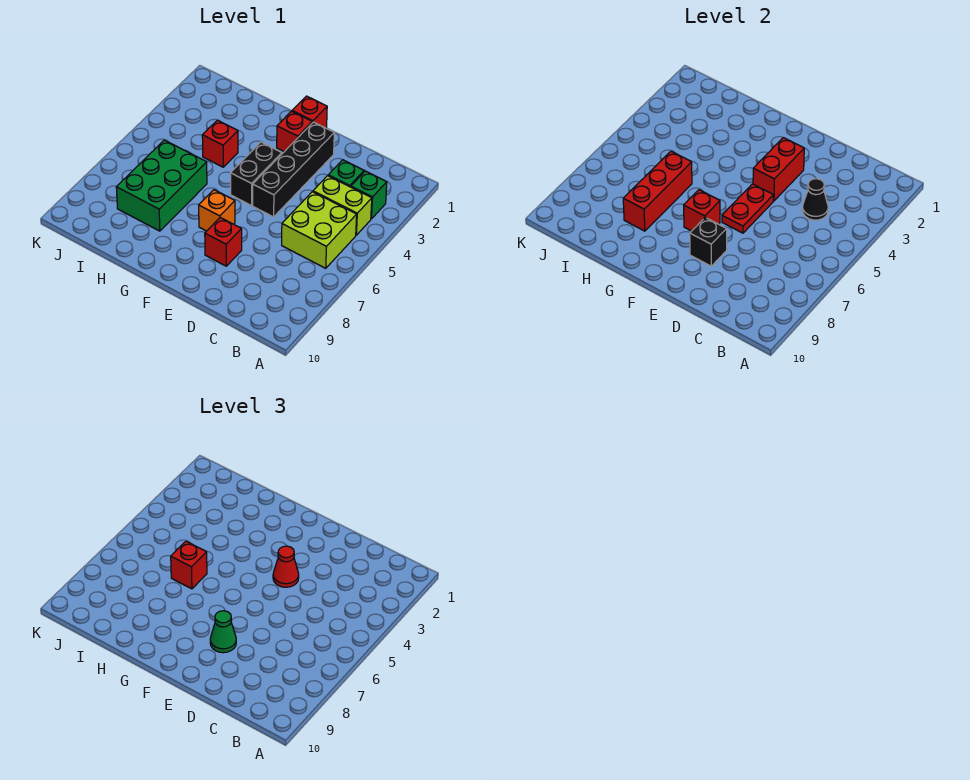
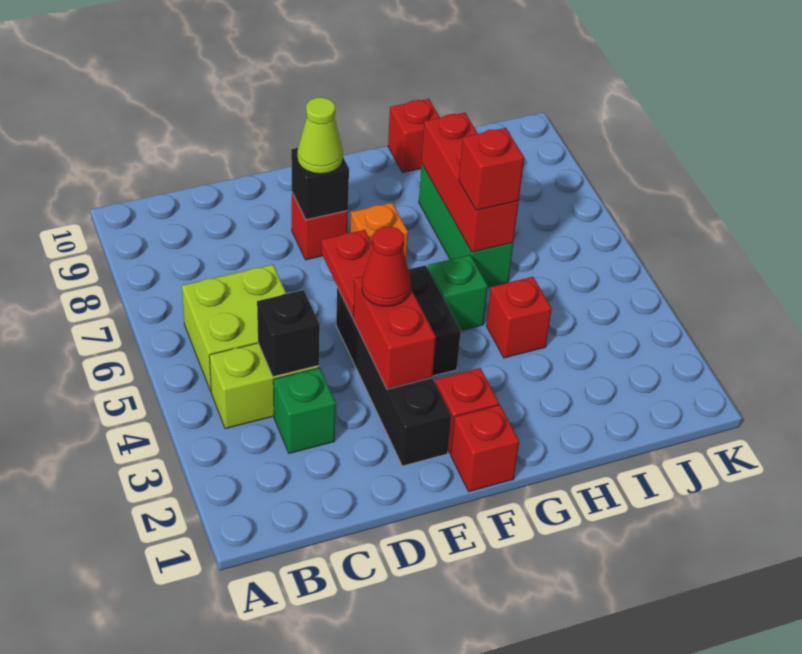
green brick B3 level 1 -> green brick G5 level 1
black cone C4 level 2 -> black brick C4 level 2
green cone E8 level 3 -> lime cone E8 level 3
red brick F7 level 2 -> red brick H10 level 1
green brick H6:I8 level 1 -> green brick H6:H8 level 1

